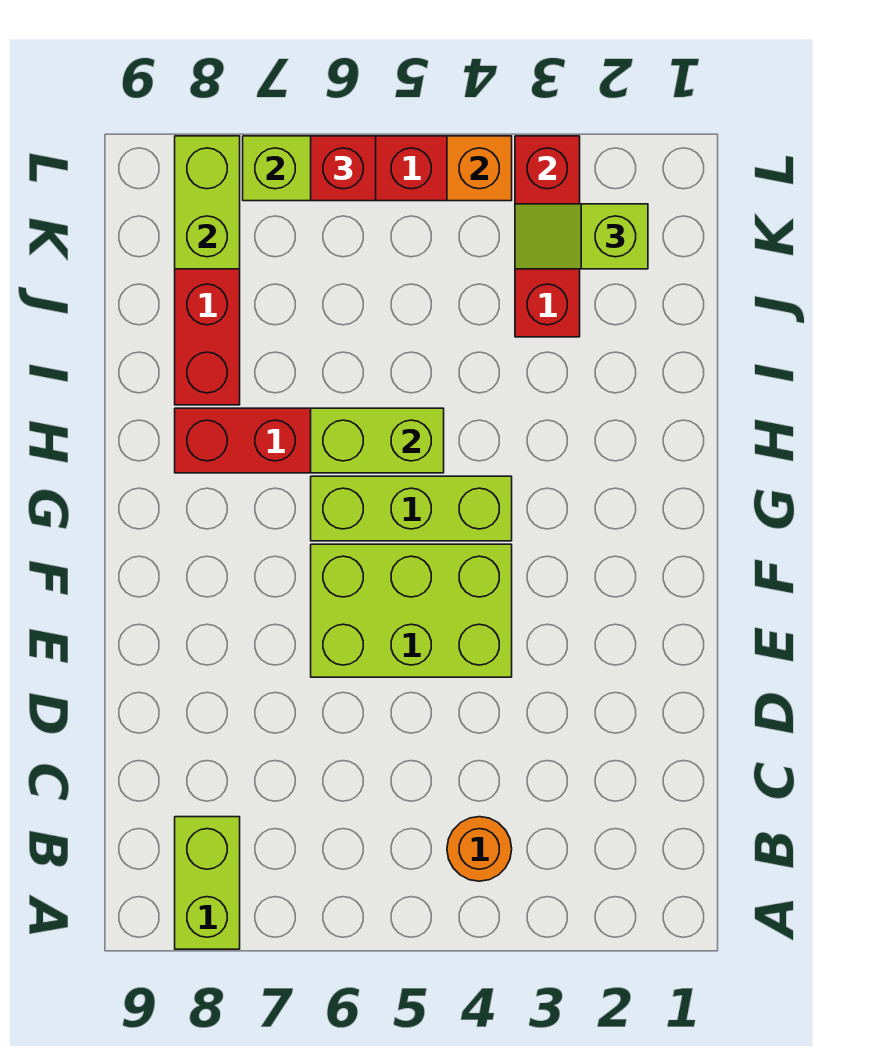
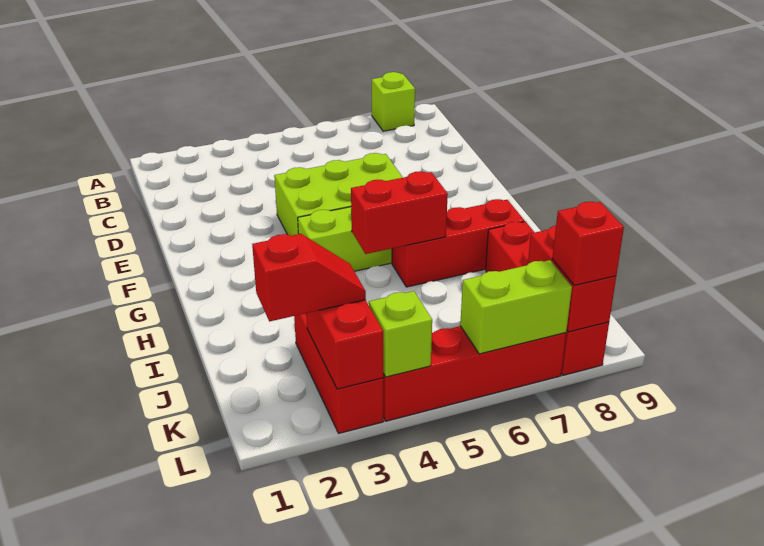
lime brick A8:B8 level 1 -> lime brick A8 level 1
orange round brick B4 level 1 -> none
lime brick H5:H6 level 2 -> red brick H5:H6 level 2
lime slope K2:K3 level 3 top 2 -> red slope K2:K3 level 3 top 2
lime brick K8:L8 level 2 -> red brick K8:L8 level 2
orange brick L4 level 2 -> lime brick L4 level 2
red brick L6 level 3 -> red brick L8 level 3

